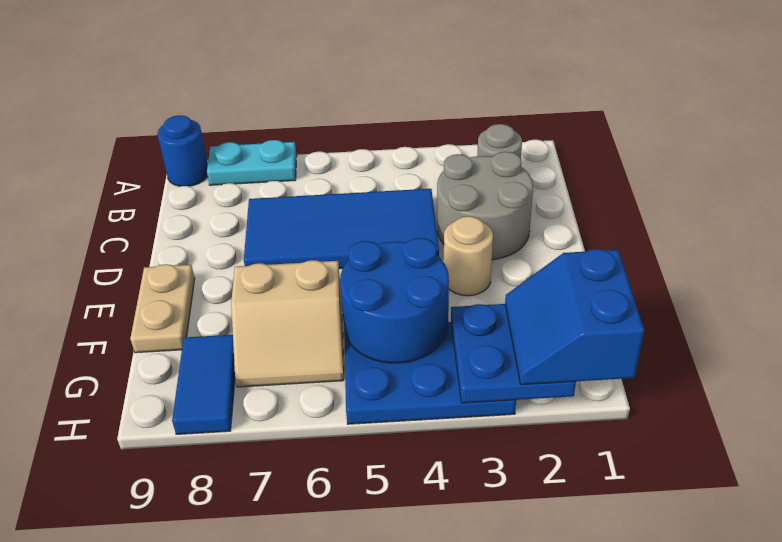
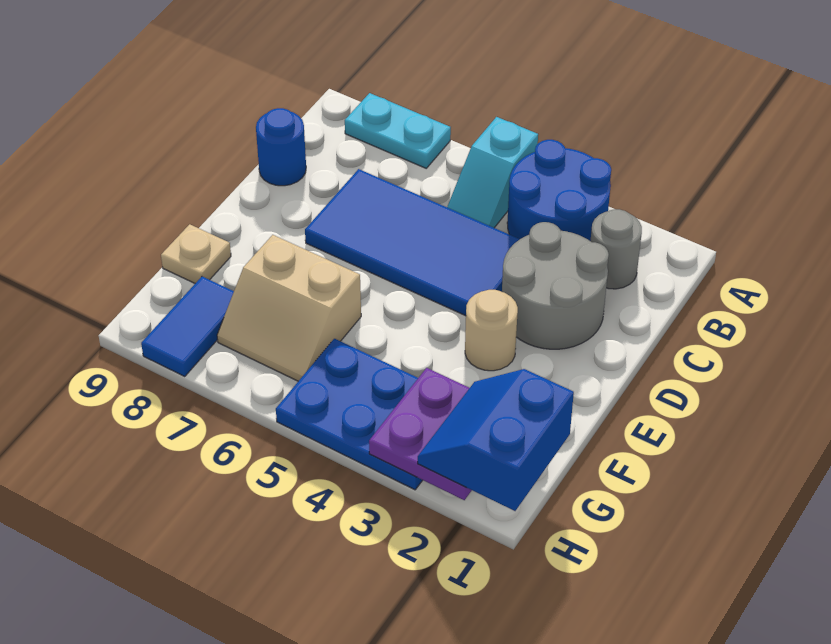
none -> cyan slope A5:B5 level 1 top A
blue round brick A9 level 1 -> blue round brick C9 level 1
tan plate E9:F9 level 1 -> tan plate F9 level 1
blue round brick F4:G5 level 2 -> blue round brick A3:B4 level 1
blue plate G2:H3 level 2 -> purple plate G2:H3 level 2

